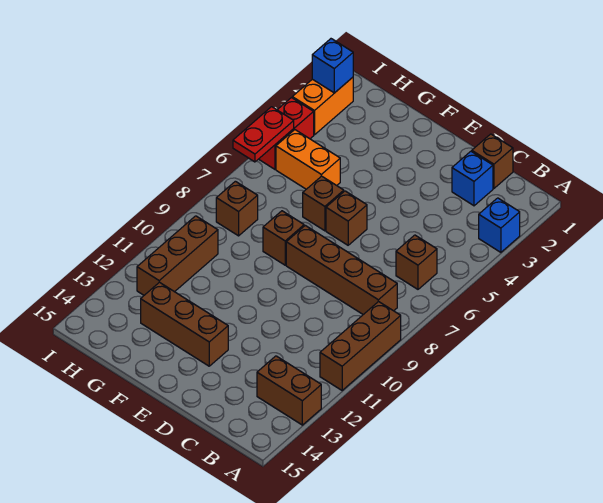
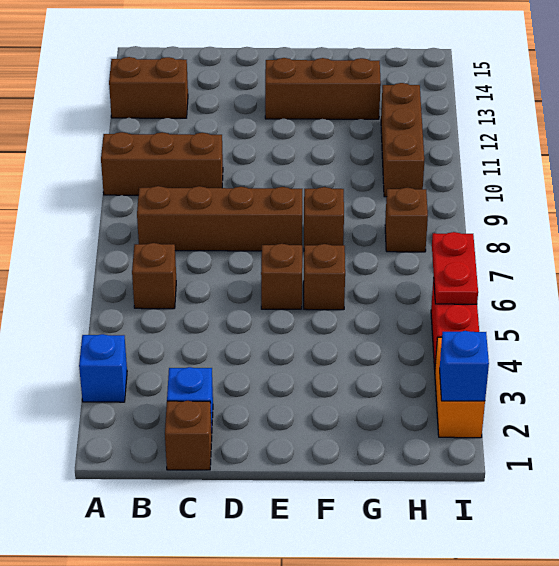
brown brick A9:A11 level 1 -> brown brick A10:C10 level 1
orange brick G5:H5 level 1 -> none

